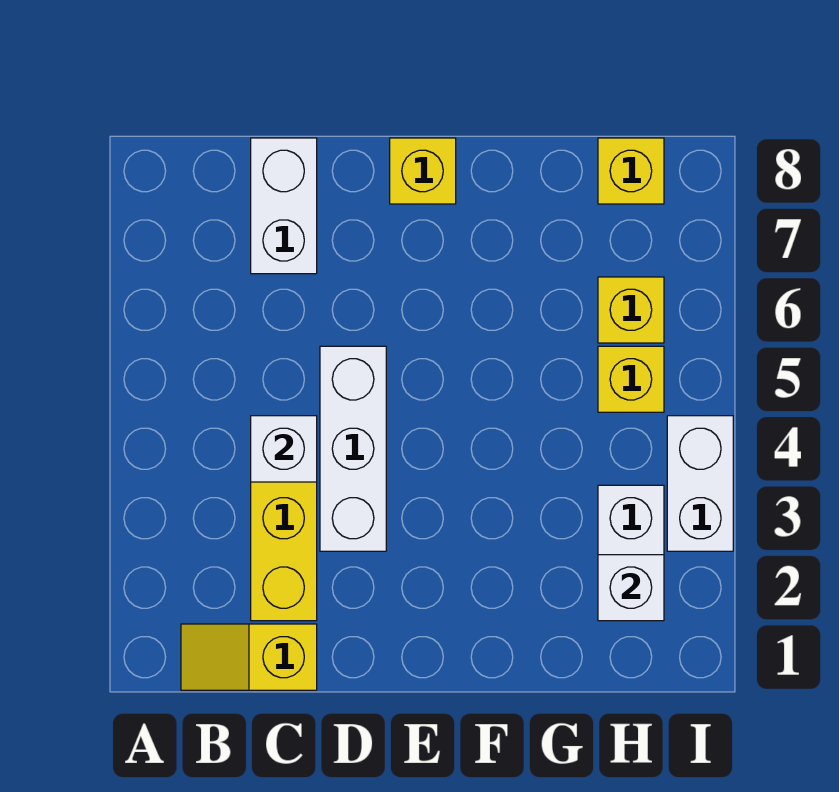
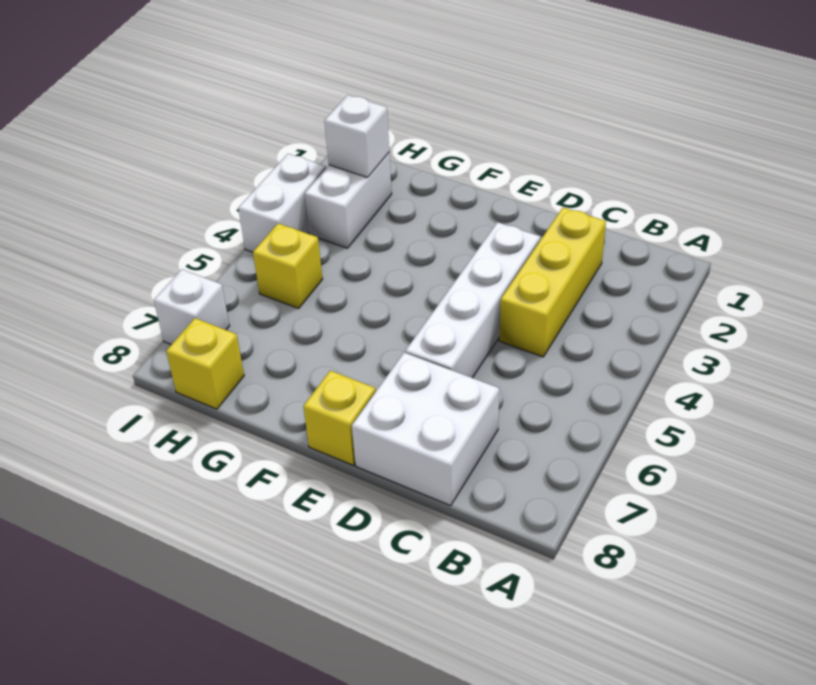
yellow slope B1:C1 level 1 top C -> none
white brick C4 level 2 -> white brick I7 level 1
white brick C7:C8 level 1 -> white brick C7:D8 level 1
white brick D3:D5 level 1 -> white brick D3:D6 level 1
yellow brick H6 level 1 -> none

